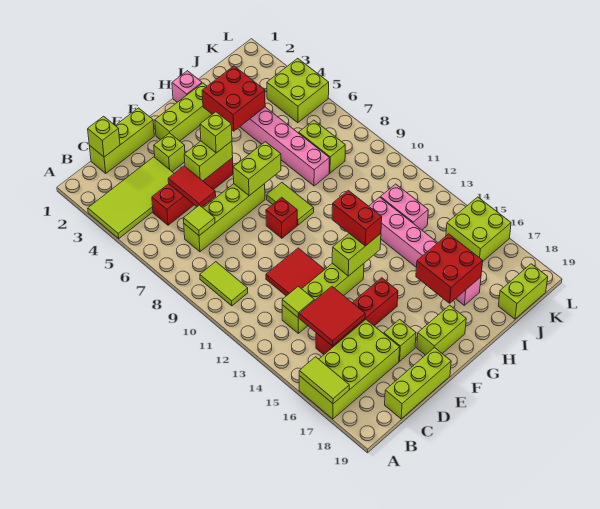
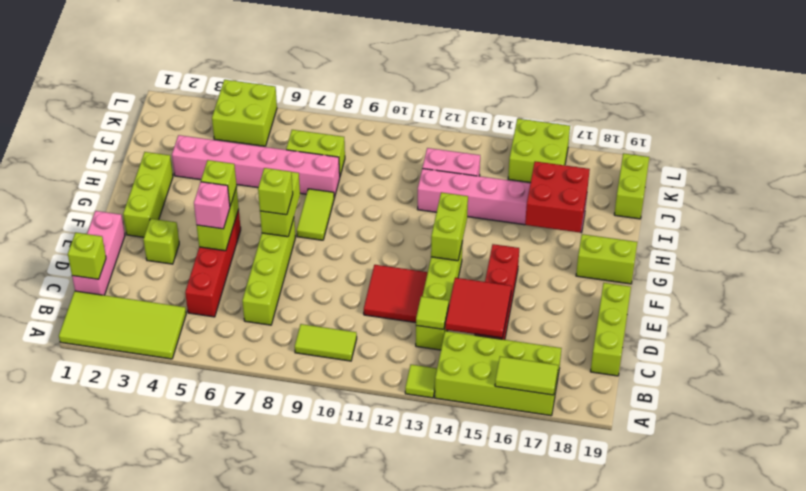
lime tile A3:D4 level 1 -> lime tile A1:B4 level 1
lime brick A16:D17 level 1 -> lime brick A14:B17 level 1
lime brick C1:E1 level 1 -> pink brick C1:E1 level 1
lime tile C7 level 2 -> lime tile A13 level 1
red tile D5:D6 level 2 -> none
lime brick E17 level 1 -> lime brick F7 level 3
red brick F9 level 1 -> none
lime brick F18:G18 level 1 -> lime brick G18:G19 level 1
lime tile G8:G9 level 1 -> lime tile G8:H8 level 1
red brick G12:G13 level 3 -> none
pink brick H1 level 1 -> pink brick E5 level 3
red brick H3:I4 level 2 -> none

